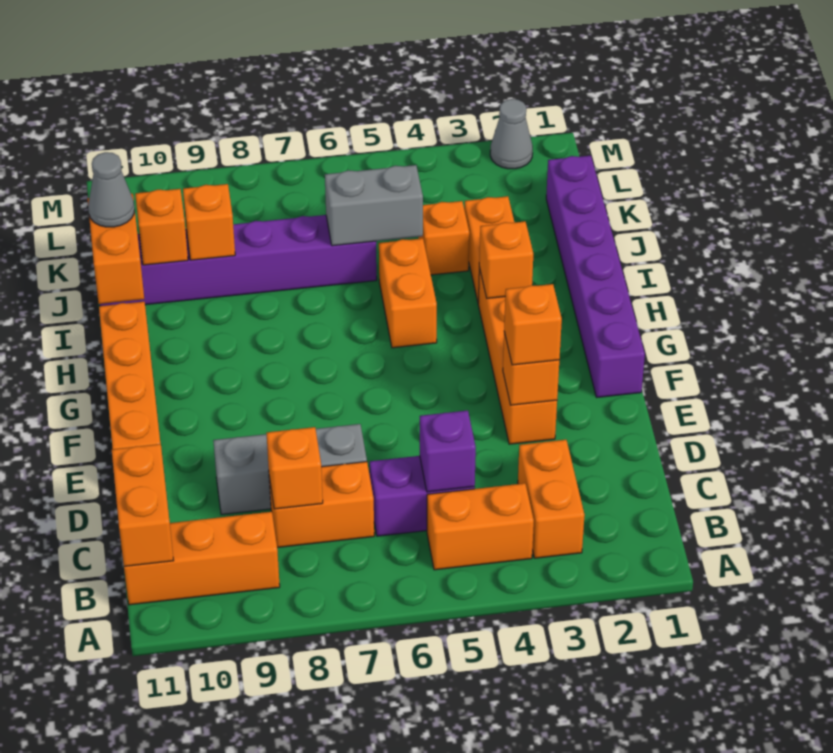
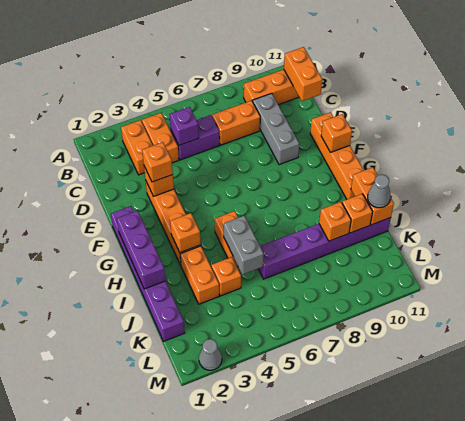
orange brick B4:B5 level 1 -> orange brick B4:C4 level 1
orange brick C8 level 2 -> orange brick F11 level 2
grey brick D7:D9 level 1 -> grey brick C9:E9 level 1
none -> purple brick G1:I1 level 2
grey brick J5:J6 level 2 -> grey brick I5:J5 level 2

